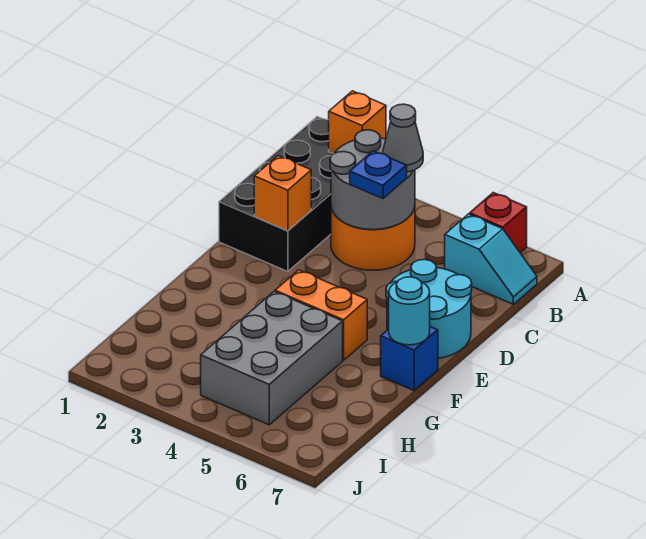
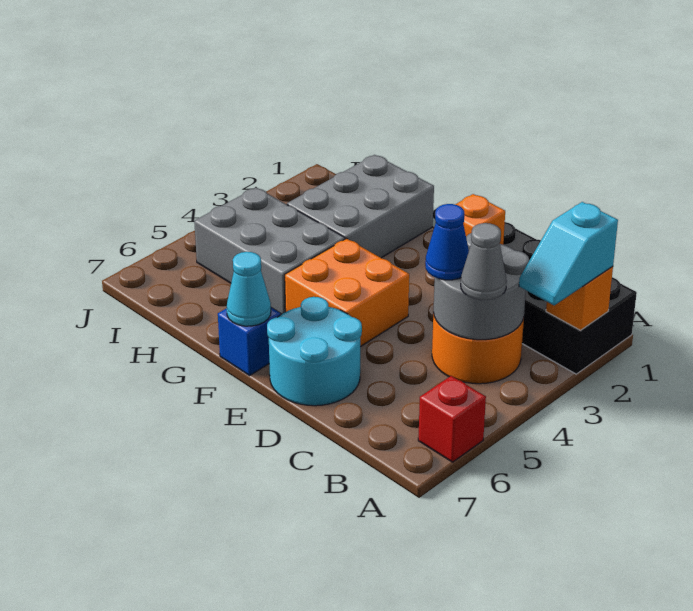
cyan slope B6:B7 level 1 top 6 -> cyan slope A2:A3 level 3 top 2
blue plate C4 level 3 -> blue cone C4 level 3
orange brick F4:F5 level 1 -> orange brick E4:F5 level 1
cyan round brick F7 level 2 -> cyan cone F7 level 2
none -> grey brick G1:H3 level 1

